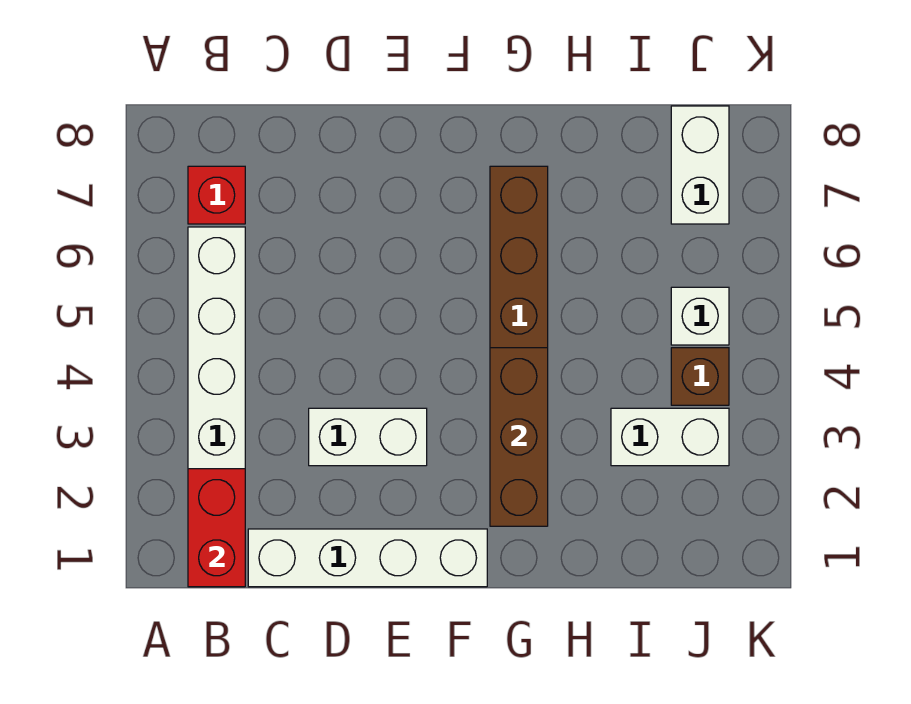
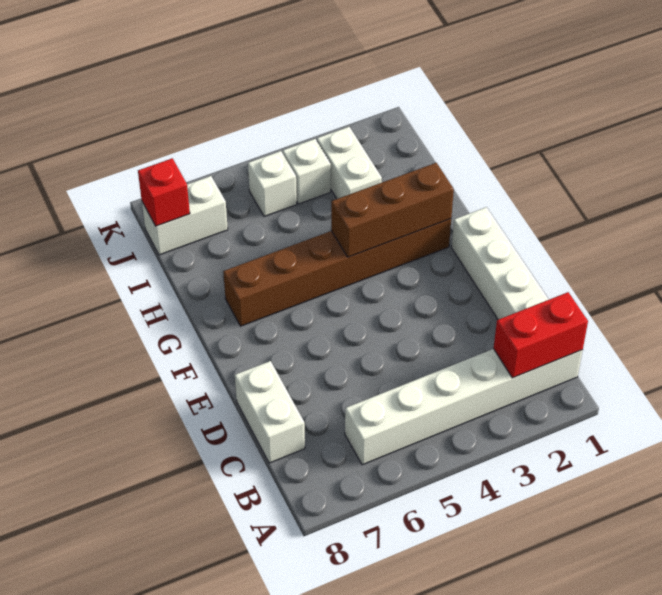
red brick B7 level 1 -> red brick J8 level 2
white brick D3:E3 level 1 -> white brick C8:D8 level 1
brown brick J4 level 1 -> white brick J4 level 1

